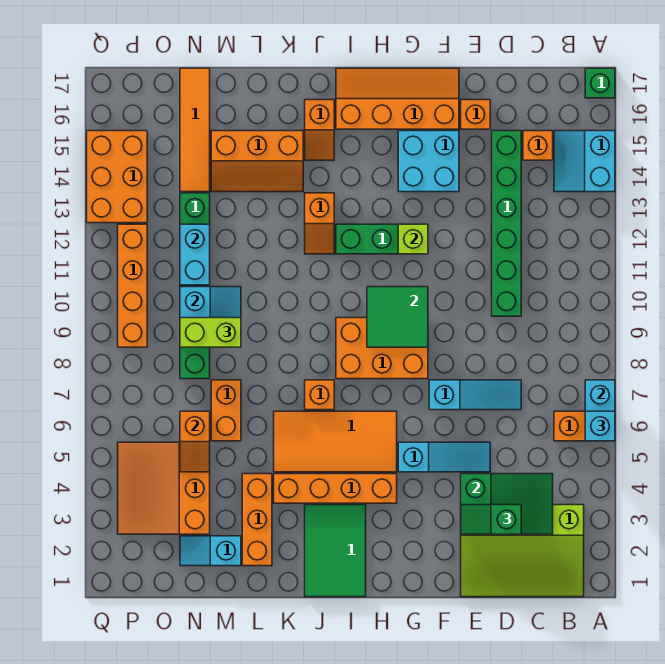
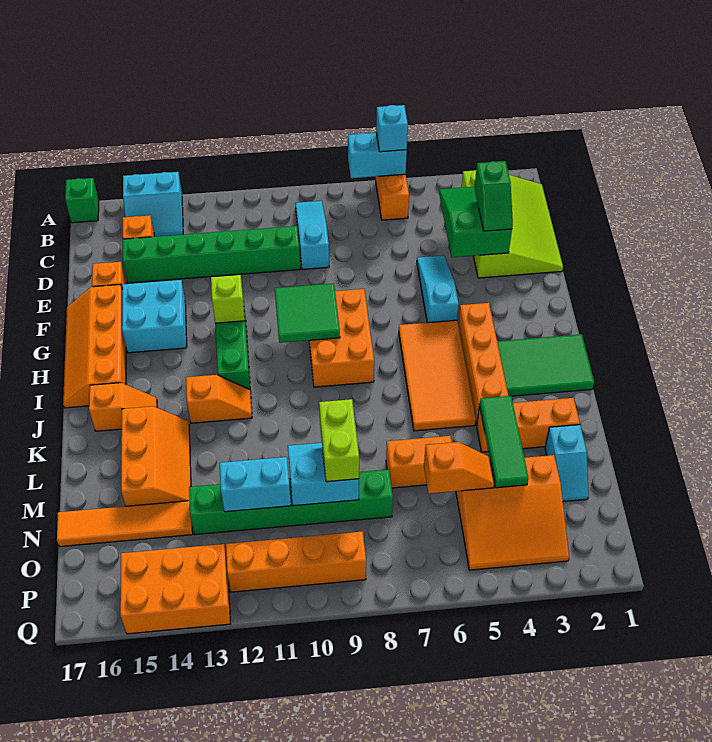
cyan slope D7:F7 level 1 top F -> cyan slope B9:D9 level 1 top D
orange brick J7 level 1 -> none
none -> green tile L4:N4 level 2

